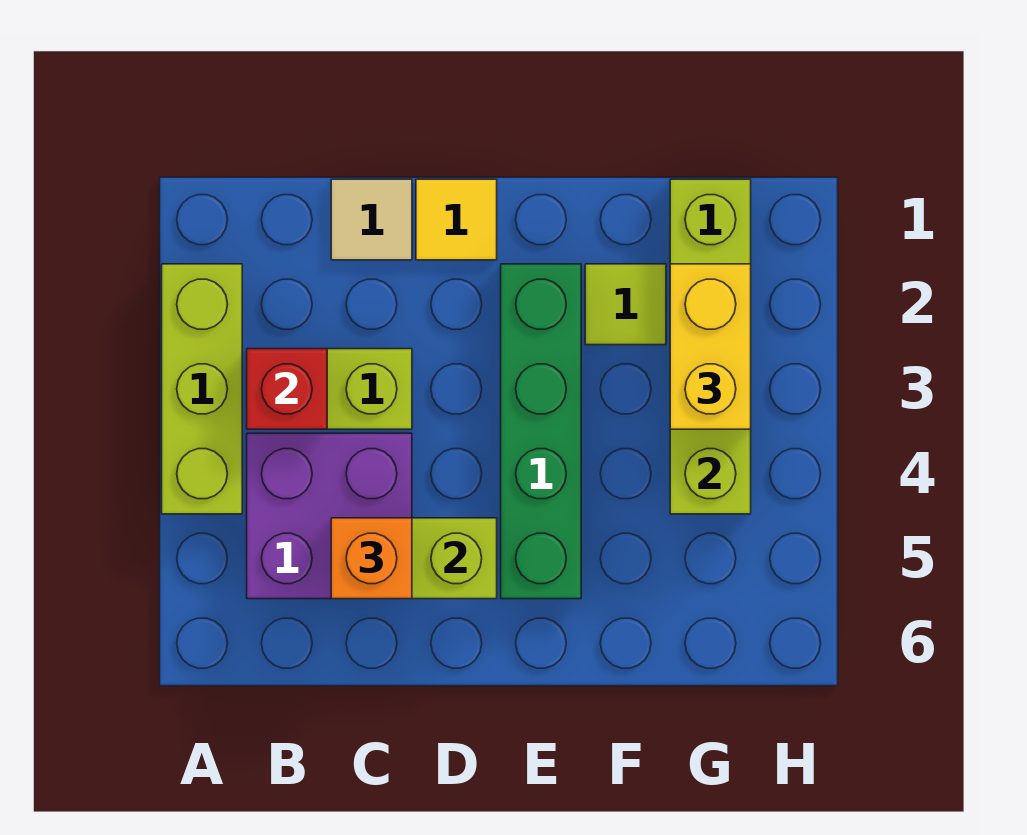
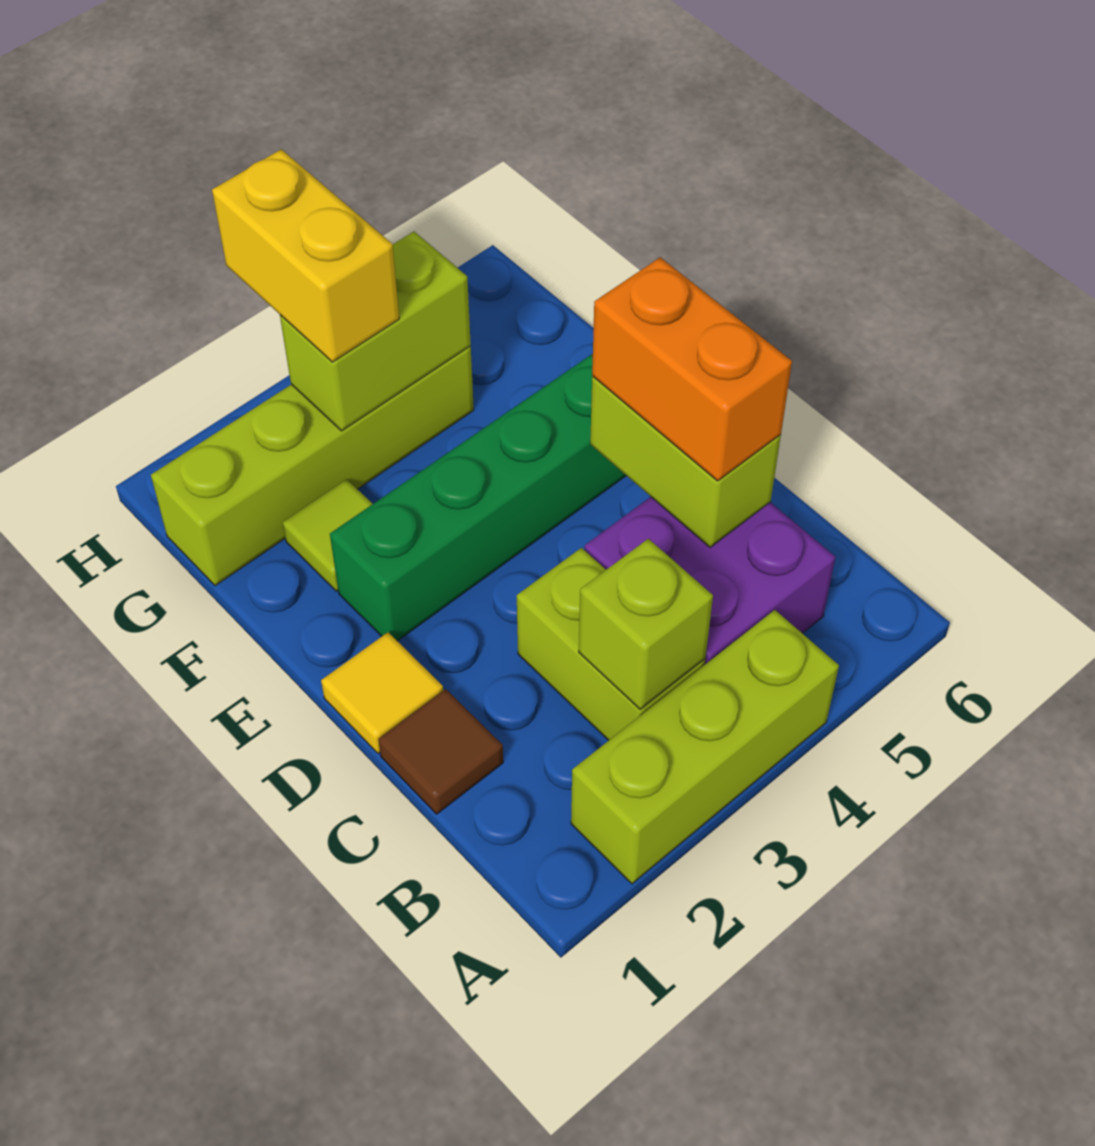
red brick B3 level 2 -> lime brick B3 level 2
tan tile C1 level 1 -> brown tile C1 level 1
orange brick C5 level 3 -> orange brick C5:D5 level 3
yellow brick G2:G3 level 3 -> yellow brick G3:H3 level 3

